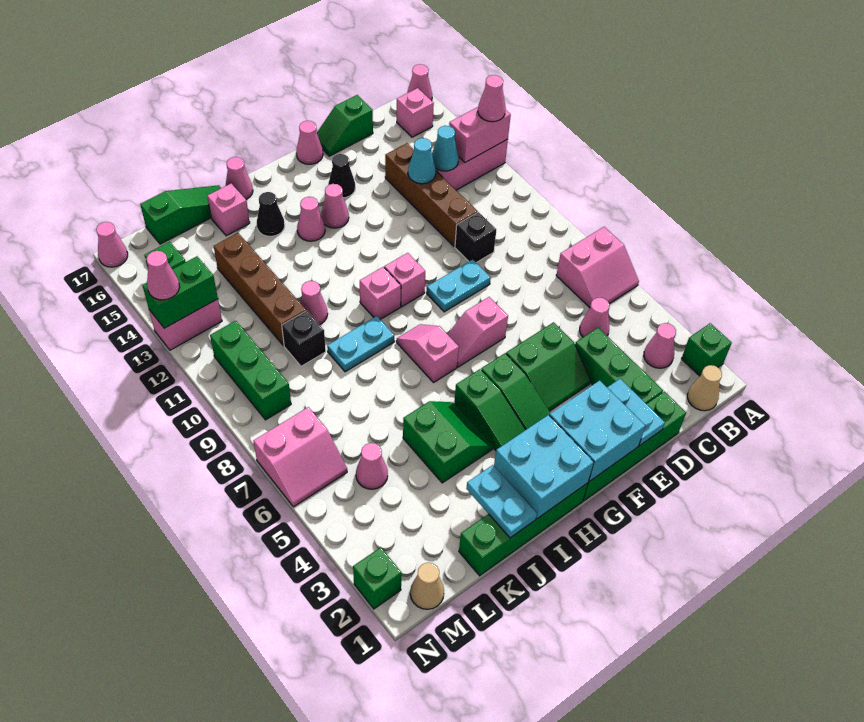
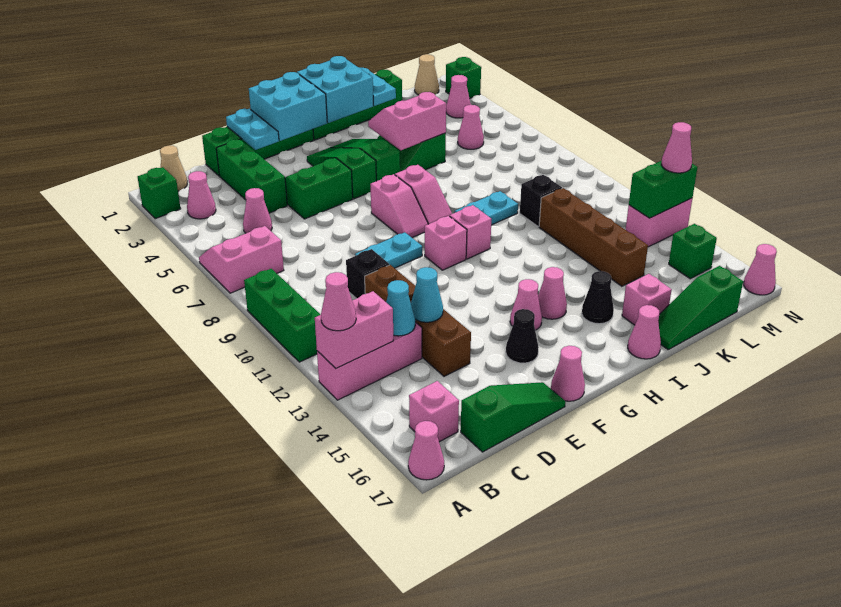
green slope D17:E17 level 1 top D -> green slope C17:E17 level 1 top C
pink slope F7:G7 level 1 top F -> pink slope G7:G8 level 1 top 7
pink cone J11 level 1 -> pink cone M3 level 1
pink slope M6:N7 level 1 top 7 -> pink slope I4:J5 level 2 top 5
green brick M9:M11 level 1 -> green brick A9:A11 level 1

